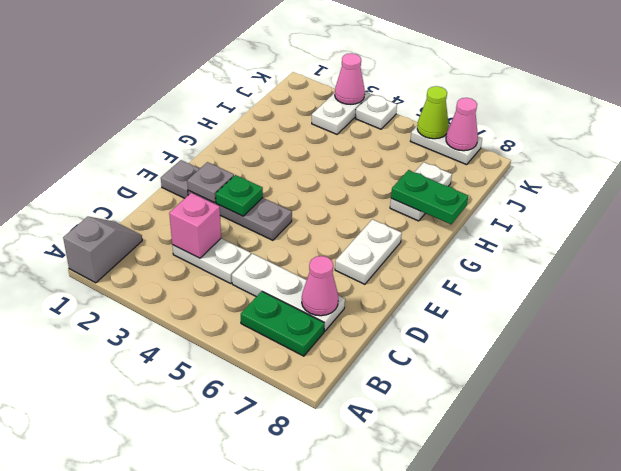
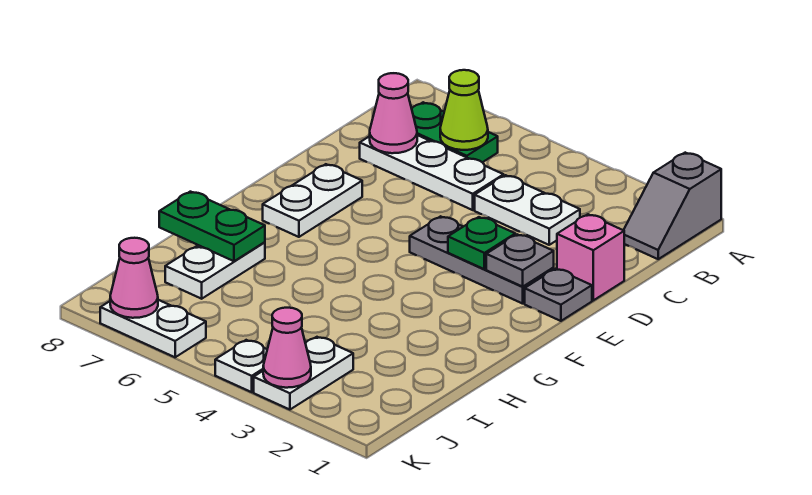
pink brick C3 level 2 -> pink brick D1 level 1
lime cone K6 level 2 -> lime cone B6 level 2

